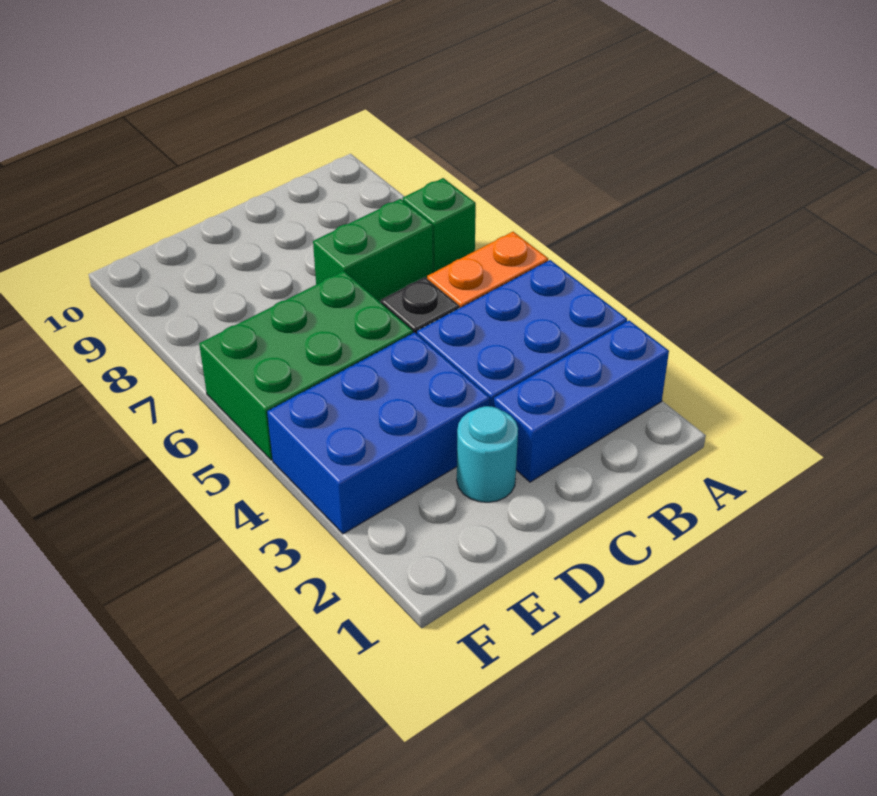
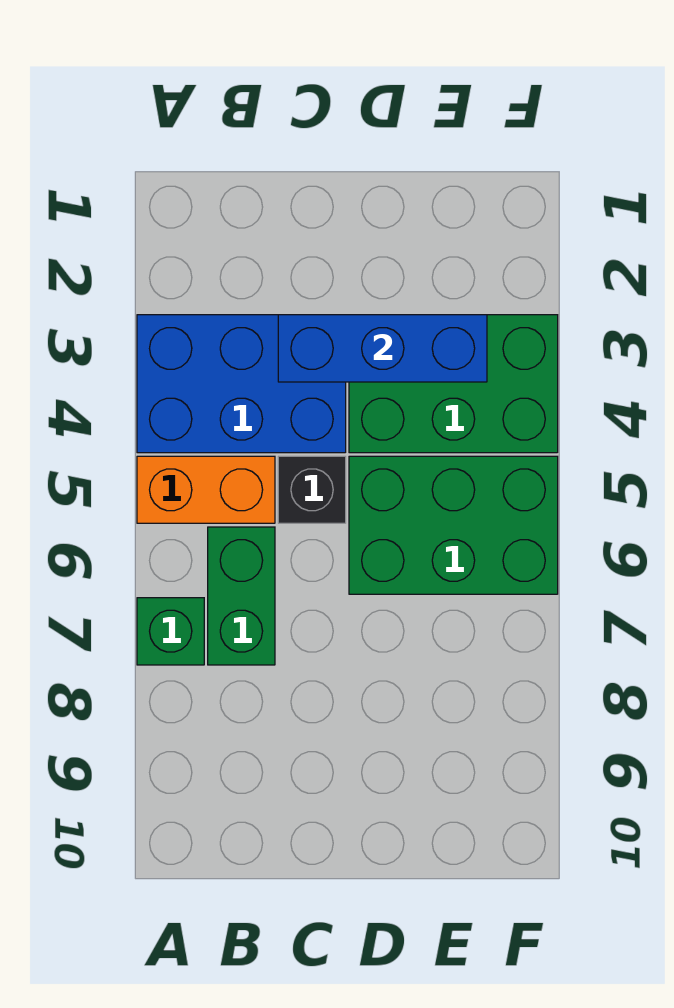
blue brick A2:C2 level 1 -> blue brick C3:E3 level 2
green brick B7:C7 level 1 -> green brick B6:B7 level 1
cyan round brick D2 level 1 -> none
blue brick D3:F4 level 1 -> green brick D3:F4 level 1

